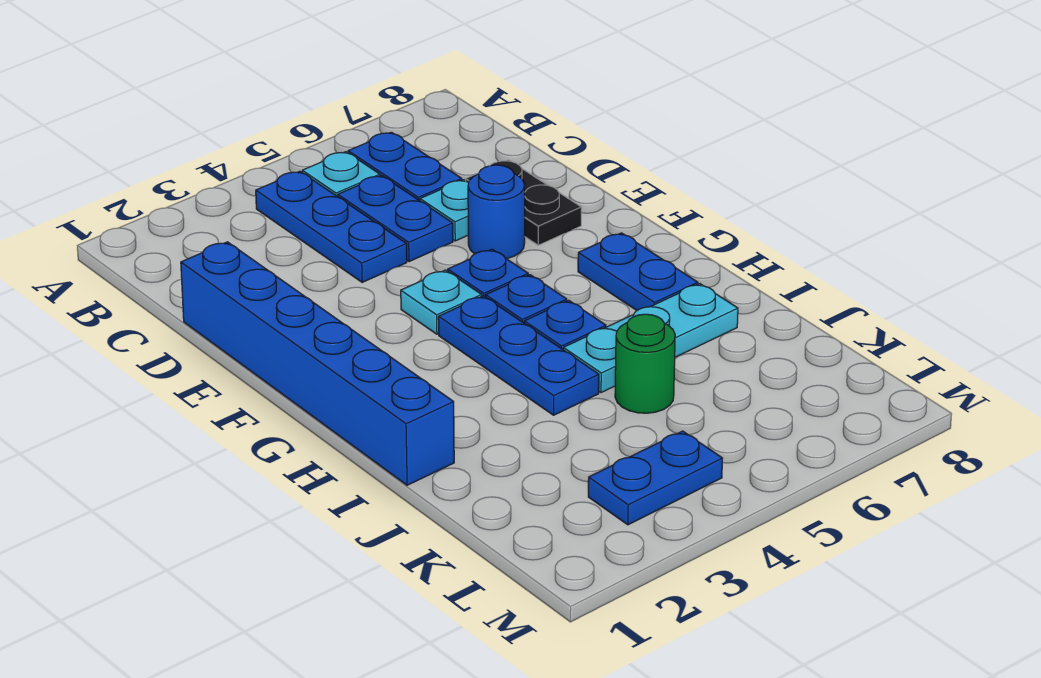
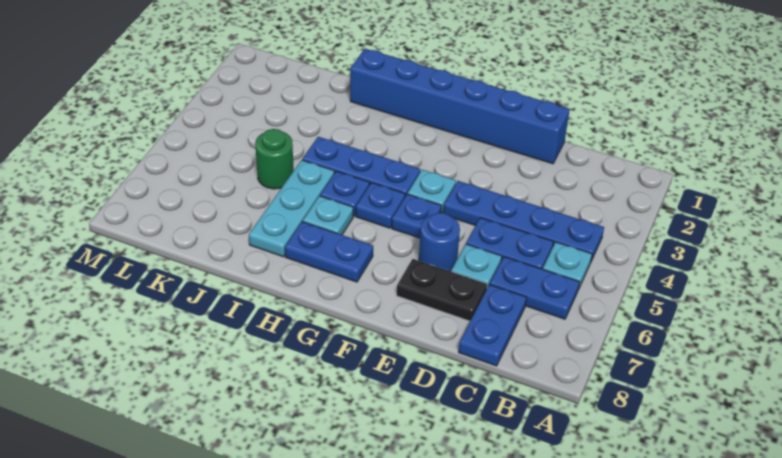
blue plate B4:D4 level 1 -> blue plate B4:E4 level 1
none -> cyan plate H6 level 1
blue plate L3:L4 level 1 -> blue plate C7:C8 level 1

